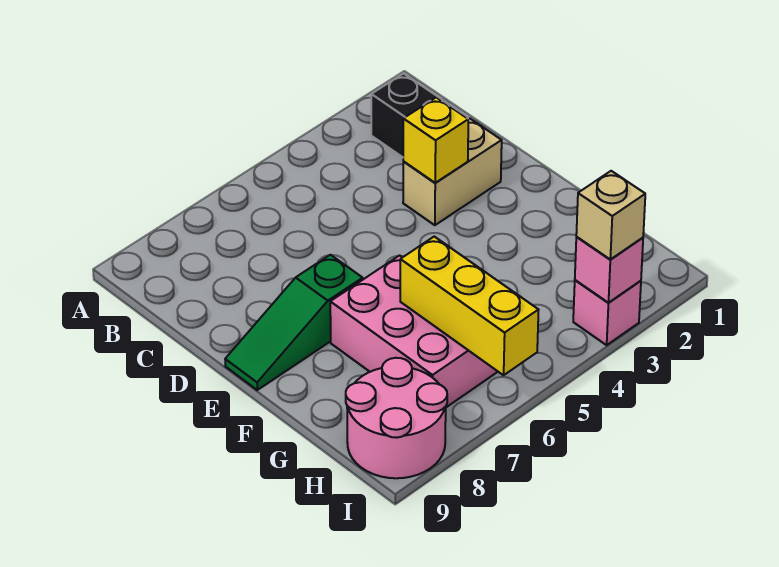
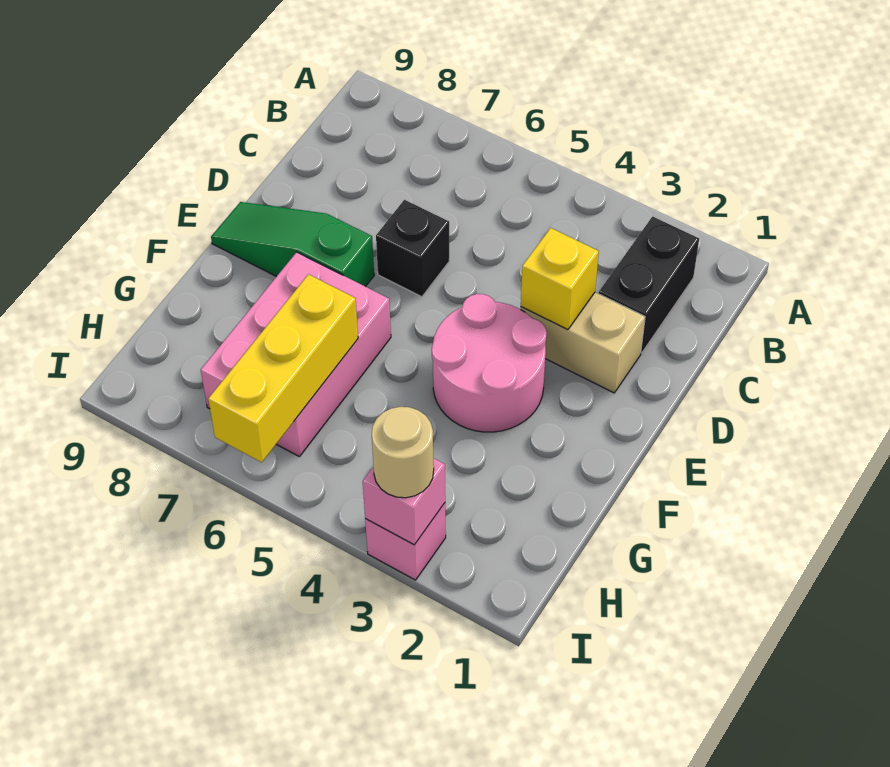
none -> black brick D6 level 1
pink round brick H8:I9 level 1 -> pink round brick E3:F4 level 1
tan brick I3 level 3 -> tan round brick I3 level 3

